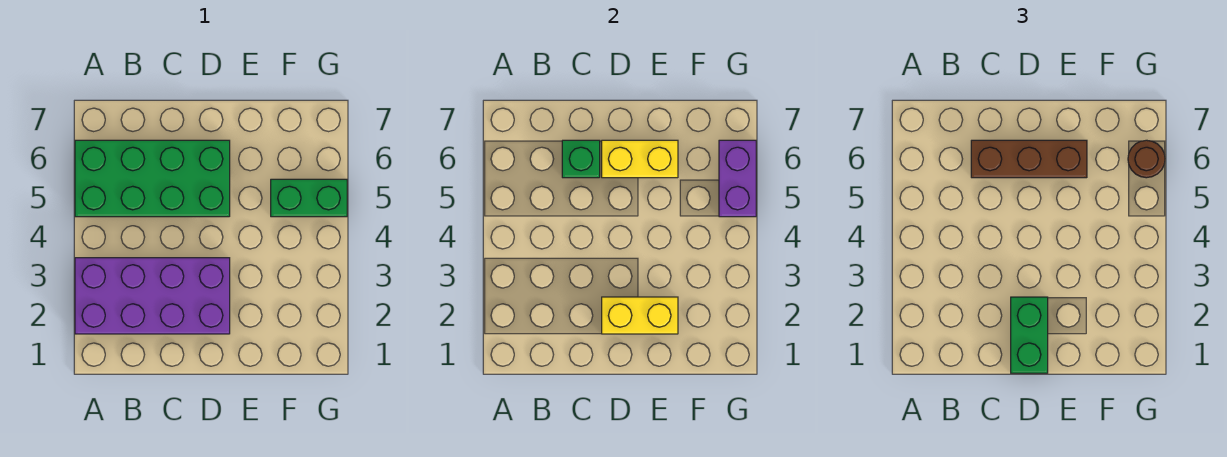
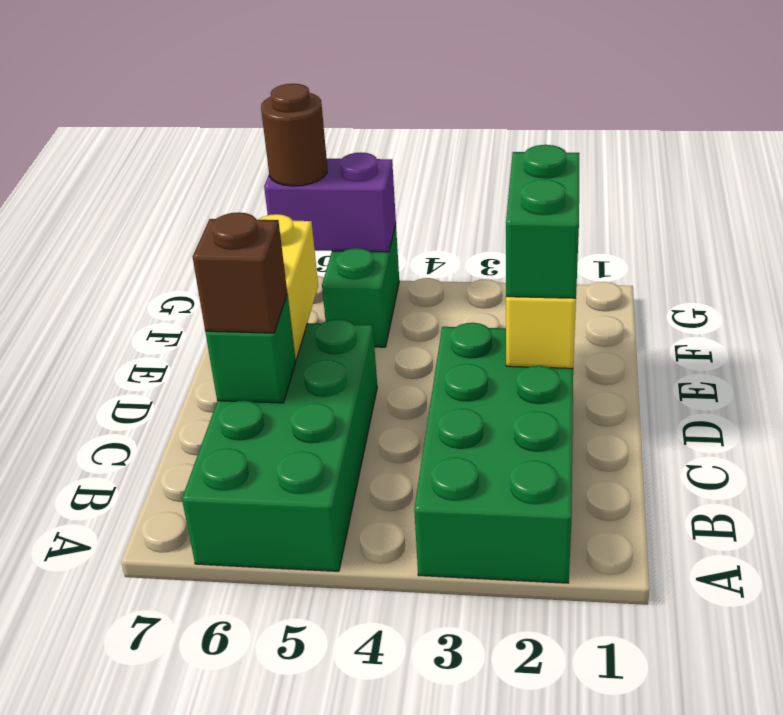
purple brick A2:D3 level 1 -> green brick A2:D3 level 1
brown brick C6:E6 level 3 -> brown brick C6 level 3
green brick D1:D2 level 3 -> green brick D2:E2 level 3

